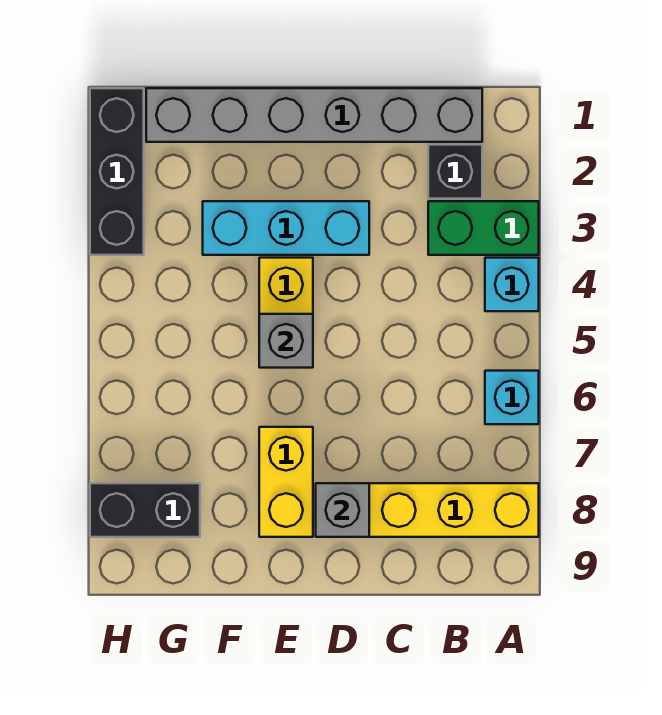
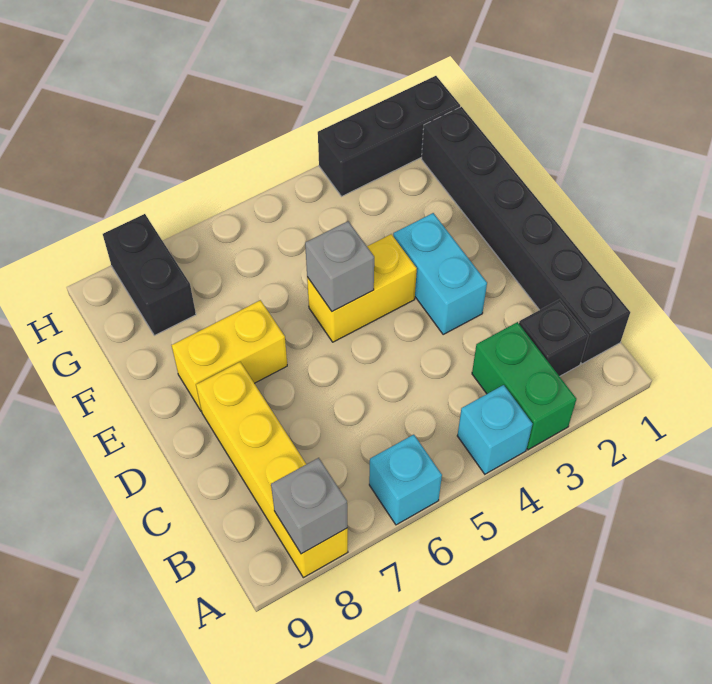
grey brick B1:G1 level 1 -> black brick B1:G1 level 1
cyan brick D3:F3 level 1 -> cyan brick D3:E3 level 1
grey brick D8 level 2 -> grey brick A8 level 2

